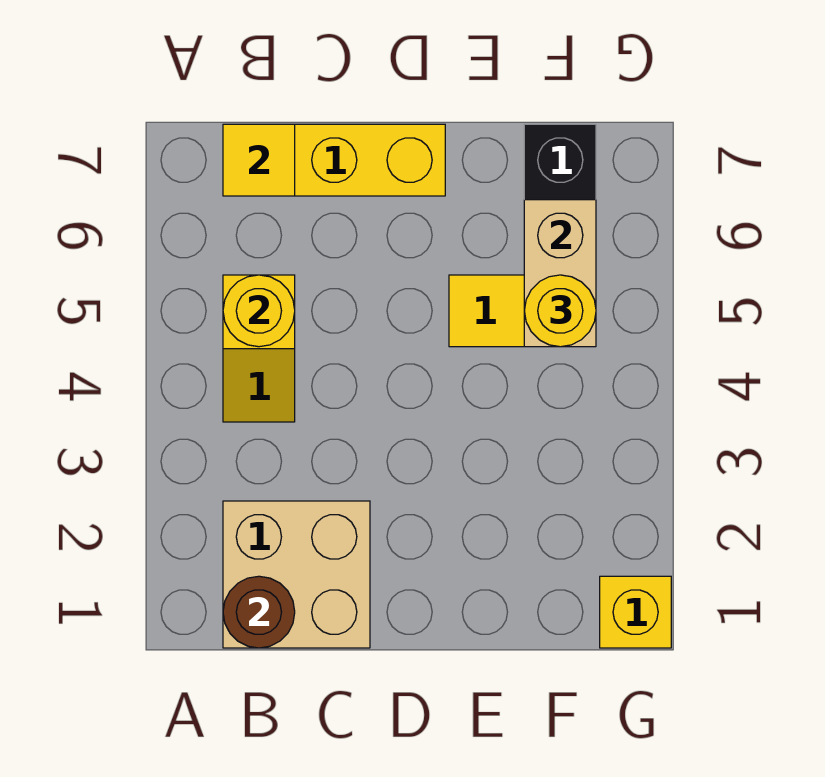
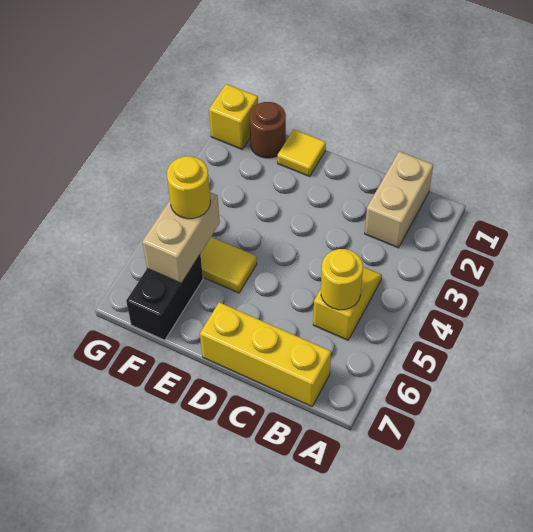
tan brick B1:C2 level 1 -> tan brick B1:B2 level 1
brown round brick B1 level 2 -> brown round brick F1 level 1
yellow tile B7 level 2 -> yellow tile E1 level 1

